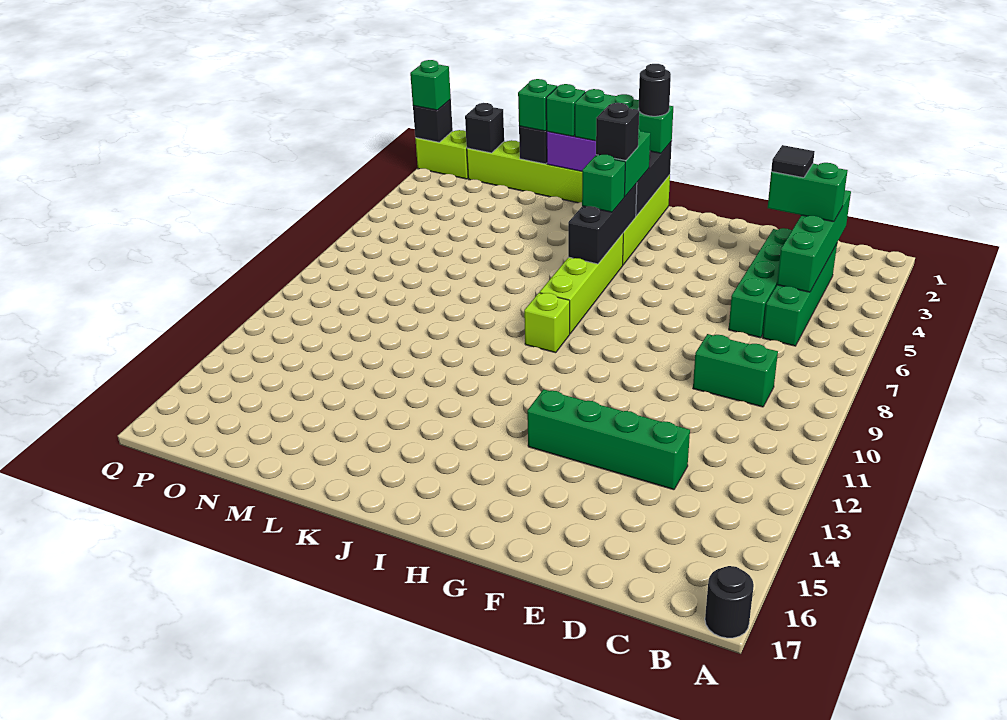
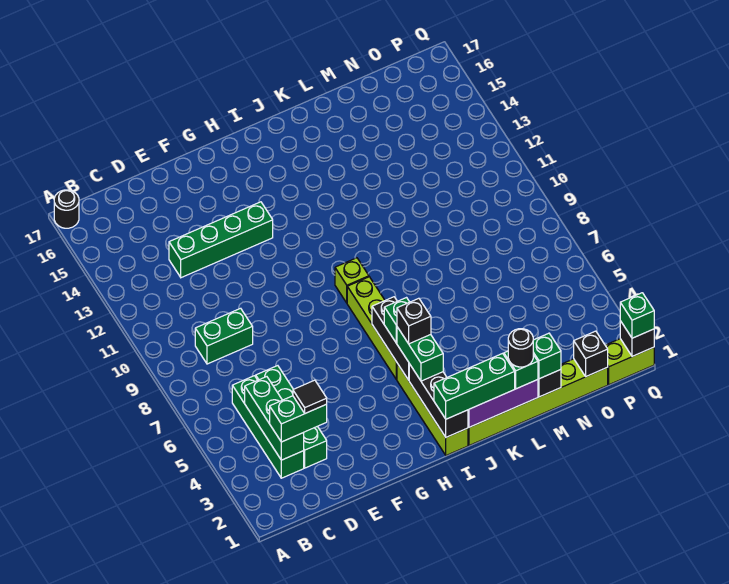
green brick C2:C5 level 2 -> green brick C3:C5 level 2
black round brick I1 level 4 -> black round brick L1 level 4

